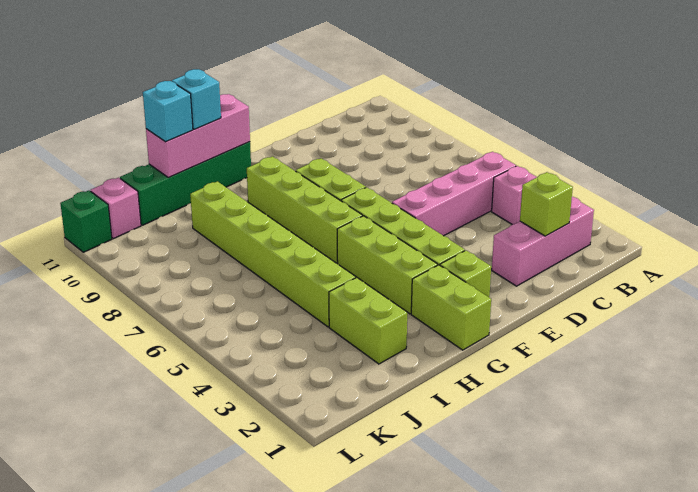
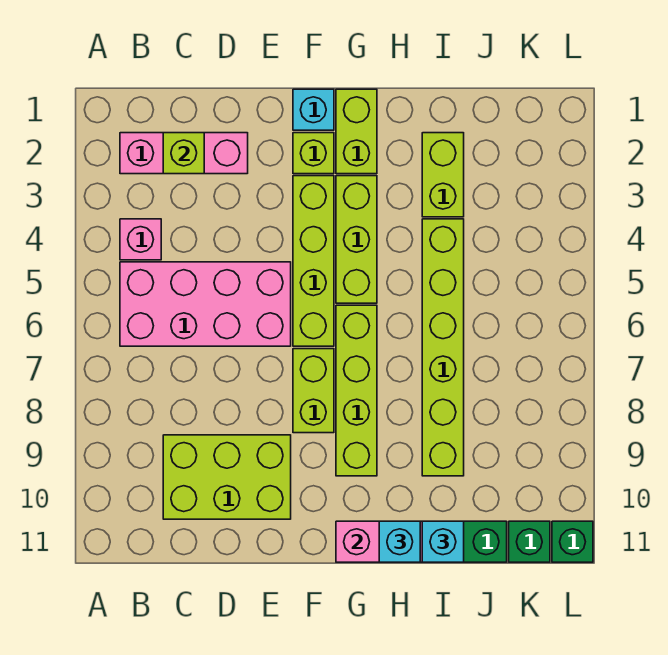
pink brick B5:E5 level 1 -> pink brick B5:E6 level 1
none -> lime brick C9:E10 level 1
none -> cyan brick F1 level 1
pink brick K11 level 1 -> green brick K11 level 1

